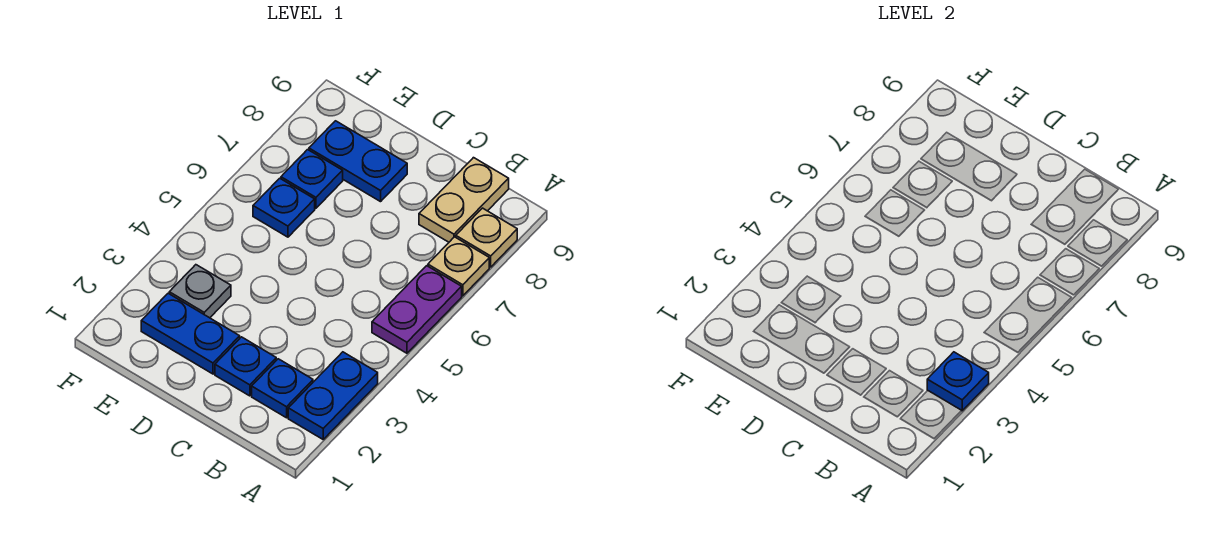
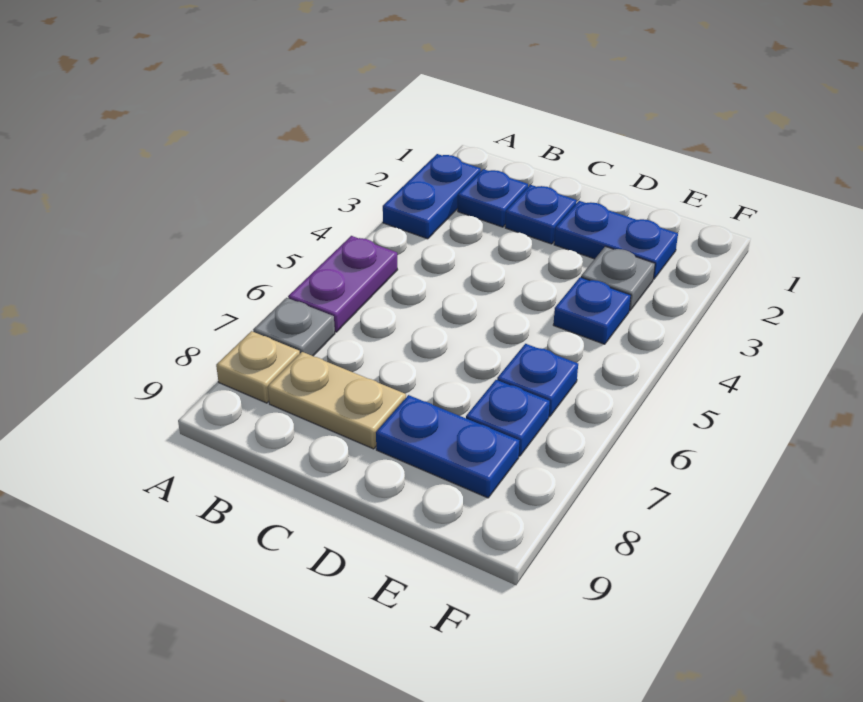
blue plate A3 level 2 -> blue plate E4 level 1
tan plate A7 level 1 -> grey plate A7 level 1
tan plate B8:B9 level 1 -> tan plate B8:C8 level 1

